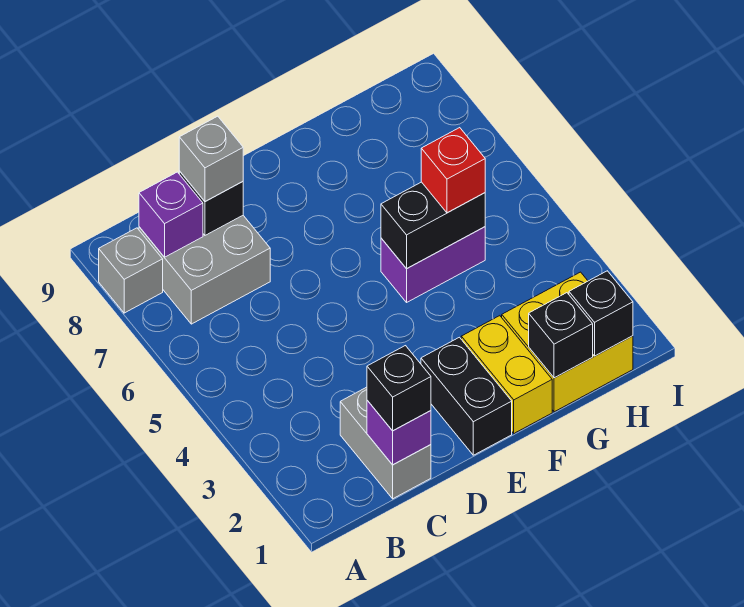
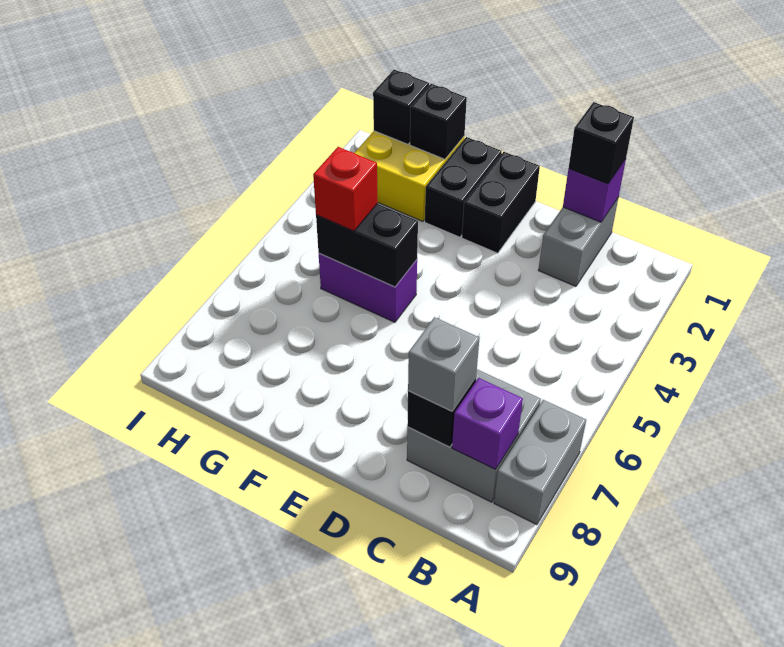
grey brick A8 level 1 -> grey brick A7:A8 level 1
yellow brick F1:F2 level 1 -> black brick F1:F2 level 1

